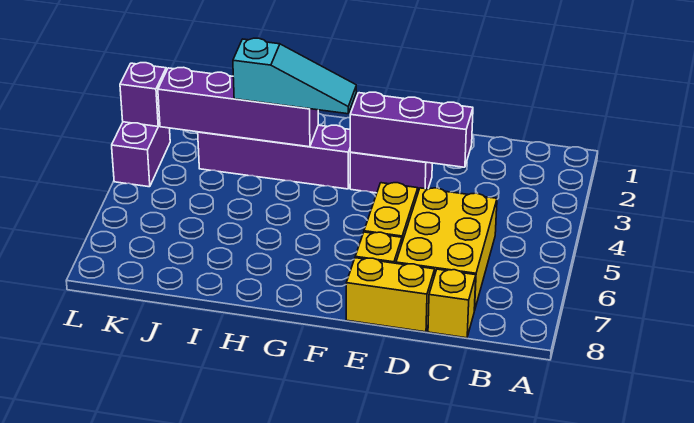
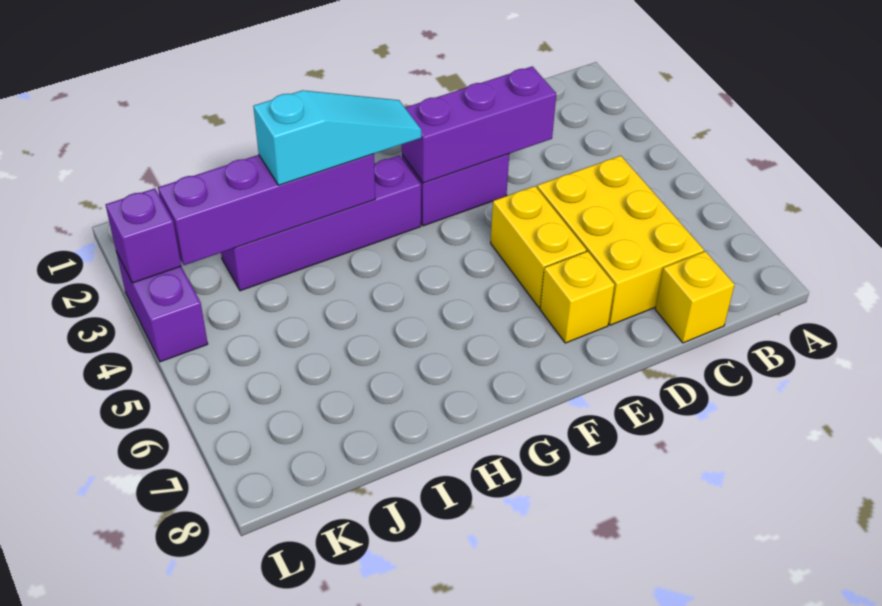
yellow brick D8:E8 level 1 -> none

